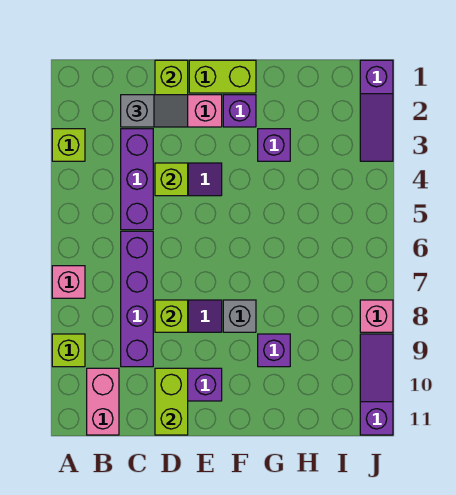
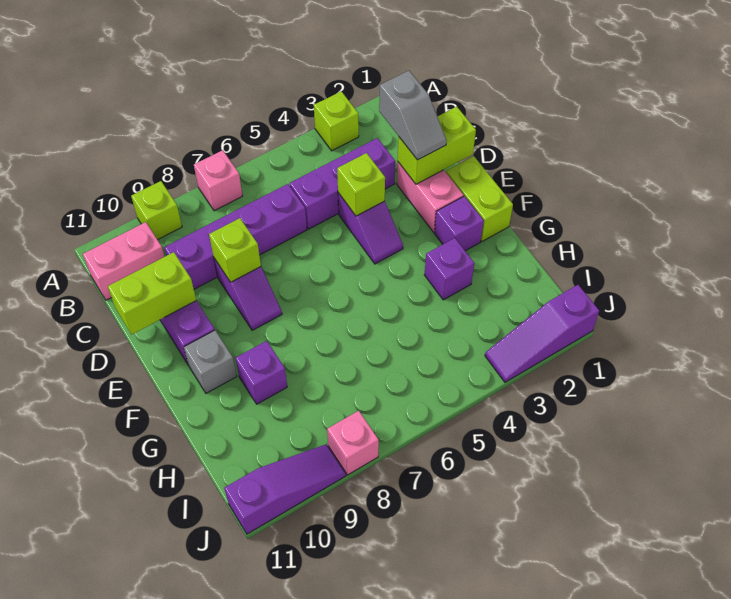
grey brick F8 level 1 -> grey brick F10 level 1

